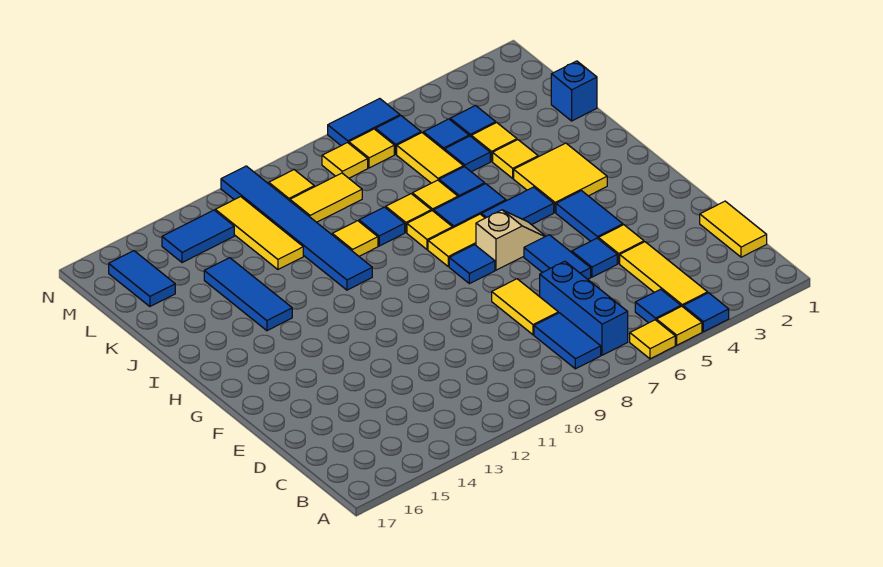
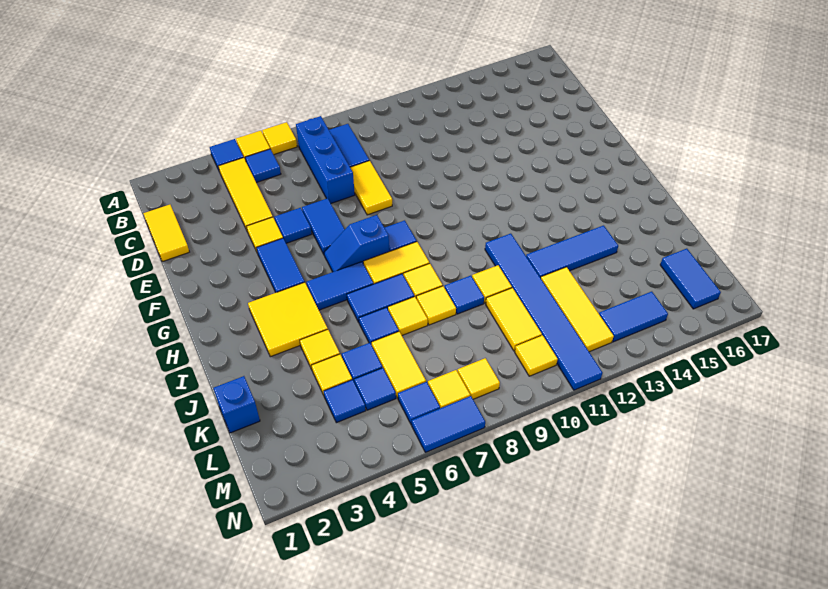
tan slope G6:G7 level 1 top 7 -> blue slope G6:G7 level 1 top 7
blue tile I14:K14 level 1 -> blue tile J12:J14 level 1
yellow tile L9:L10 level 1 -> yellow tile K10:L10 level 1

